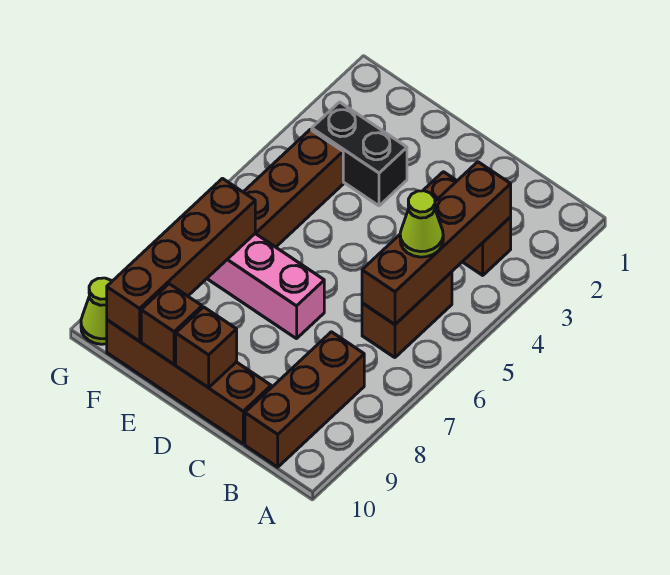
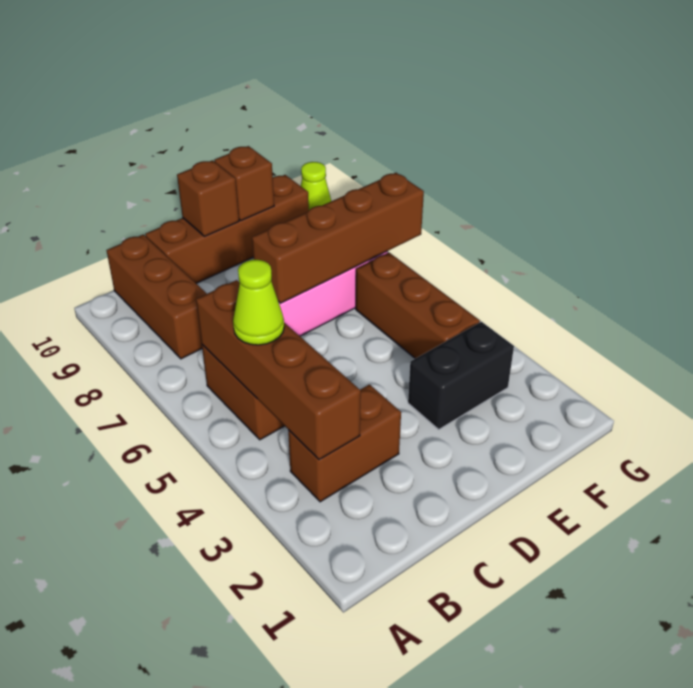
brown brick F7:F10 level 2 -> brown brick D7:G7 level 2

